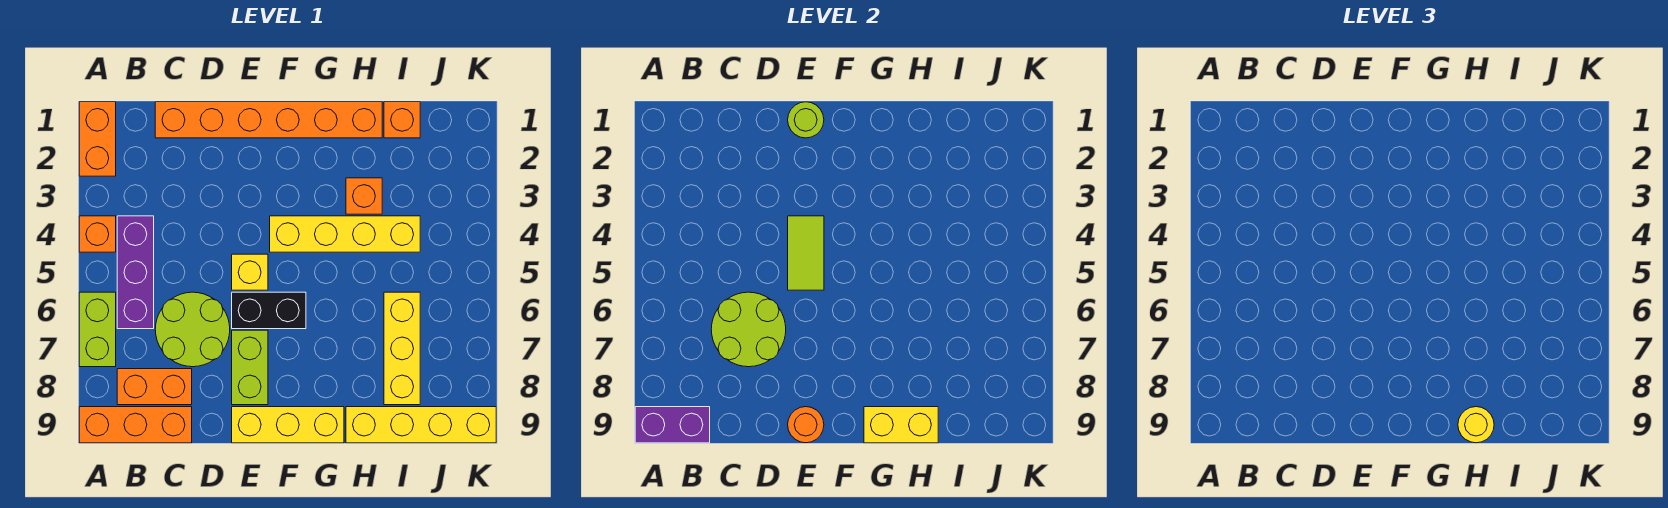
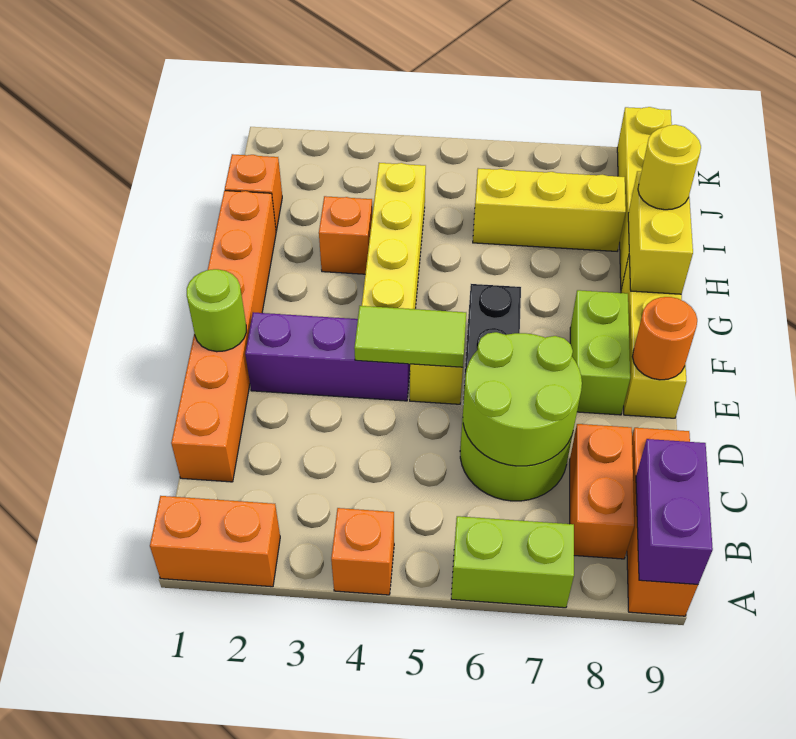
purple brick B4:B6 level 1 -> purple brick E2:E4 level 1
lime brick E7:E8 level 1 -> lime brick E8:F8 level 1

